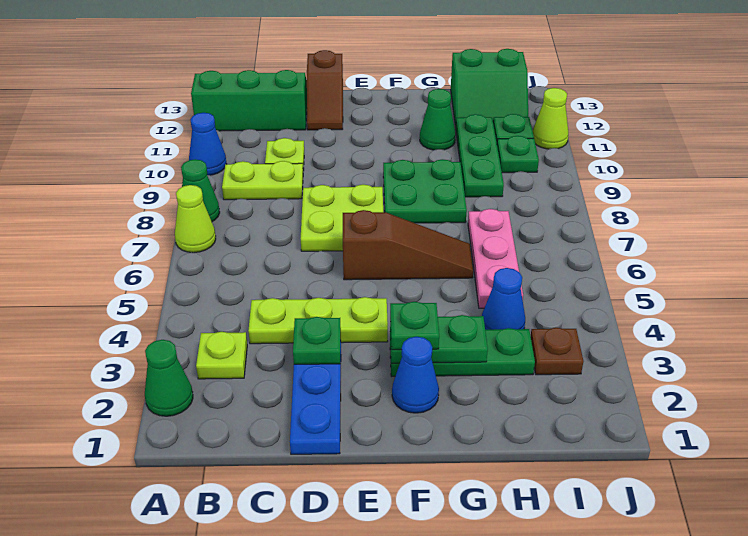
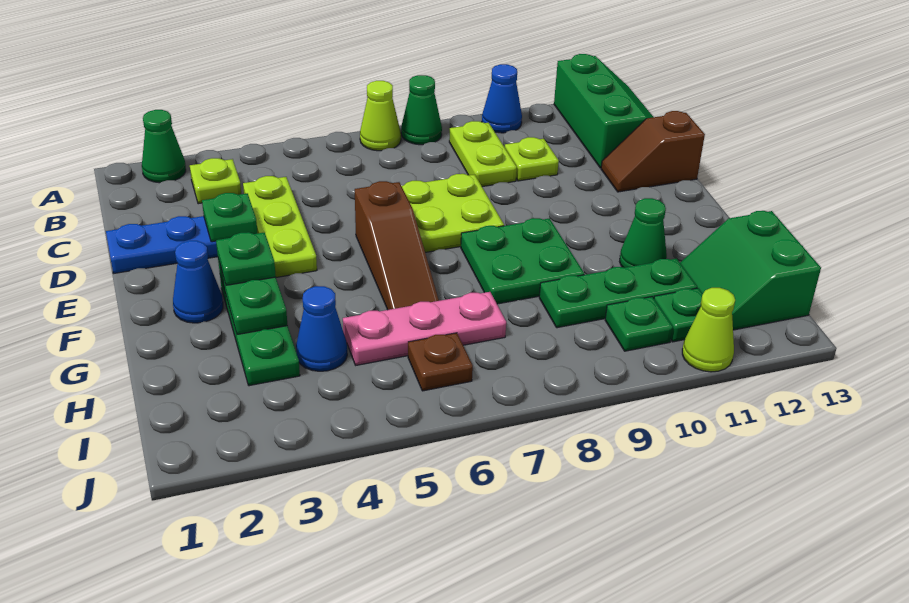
brown plate I3 level 1 -> brown plate I6 level 1

